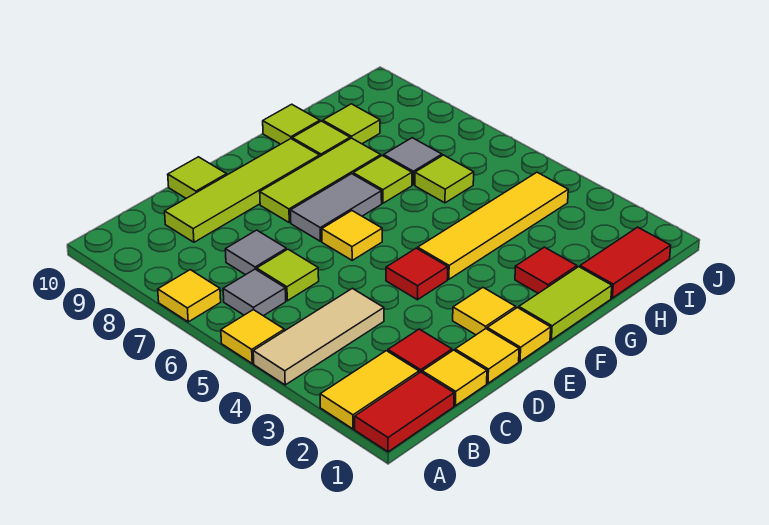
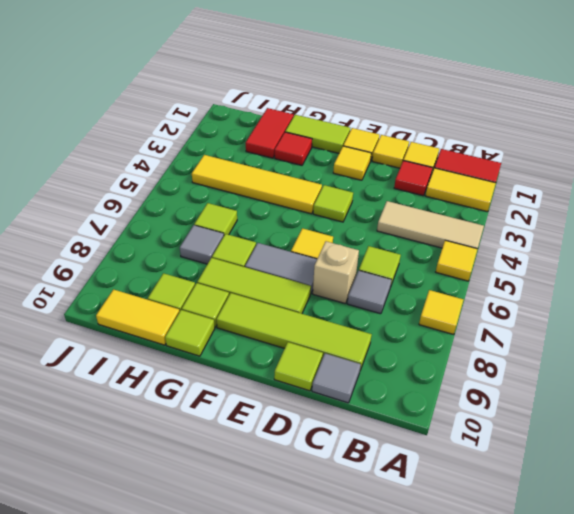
grey tile B6 level 1 -> grey tile C10 level 1
none -> tan brick D7 level 1
red tile E4 level 1 -> lime tile E4 level 1
red tile H1:I1 level 1 -> red tile H1:H2 level 1
none -> yellow tile H10:I10 level 1

